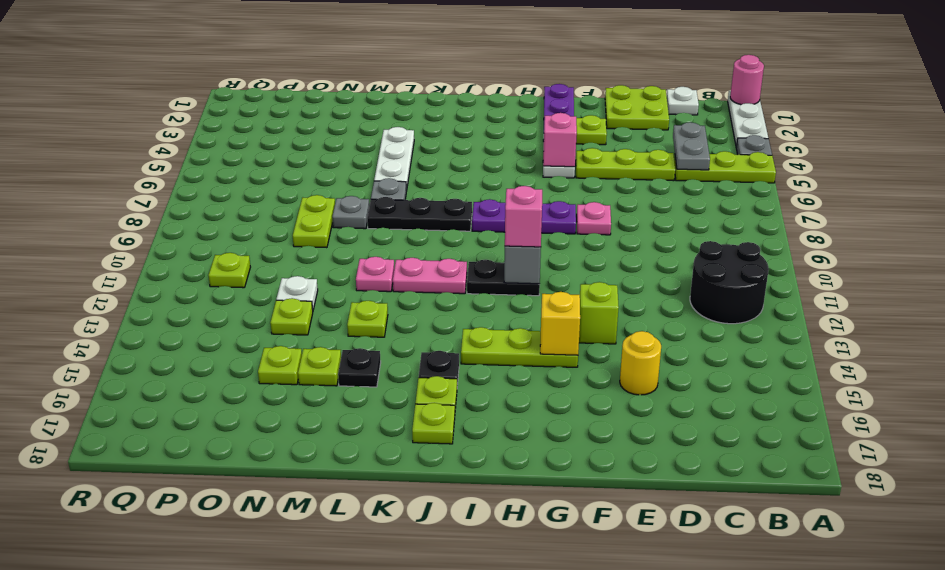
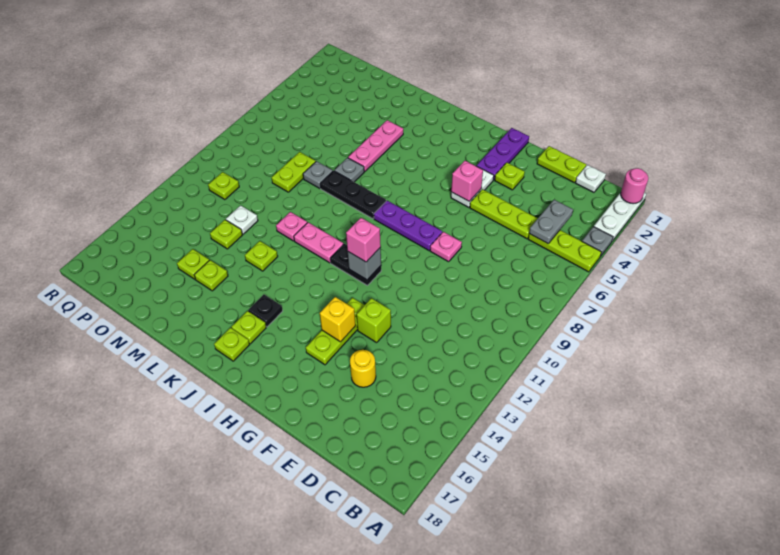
black round brick B11:C12 level 1 -> none
lime plate D1:E2 level 1 -> lime plate D1:E1 level 1
lime plate G14:I14 level 1 -> lime plate G13:G15 level 1
white plate L4:L6 level 1 -> pink plate L4:L6 level 1
black plate L15 level 1 -> none

